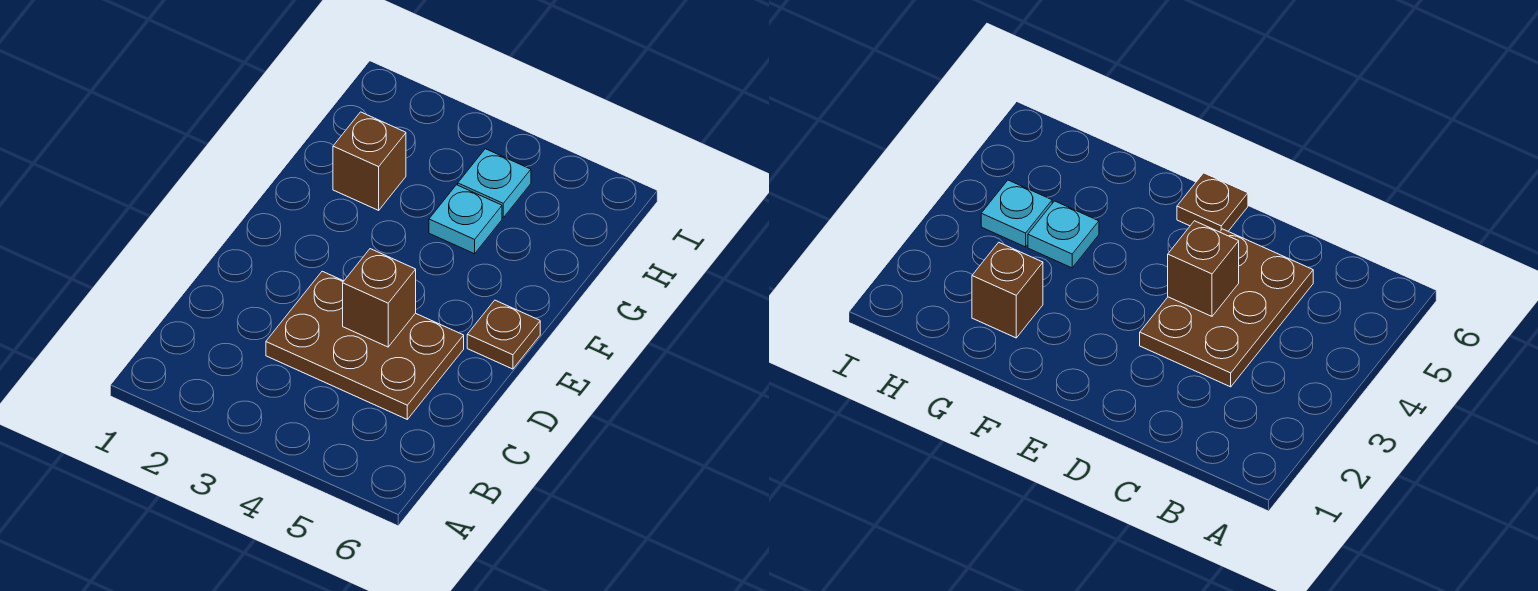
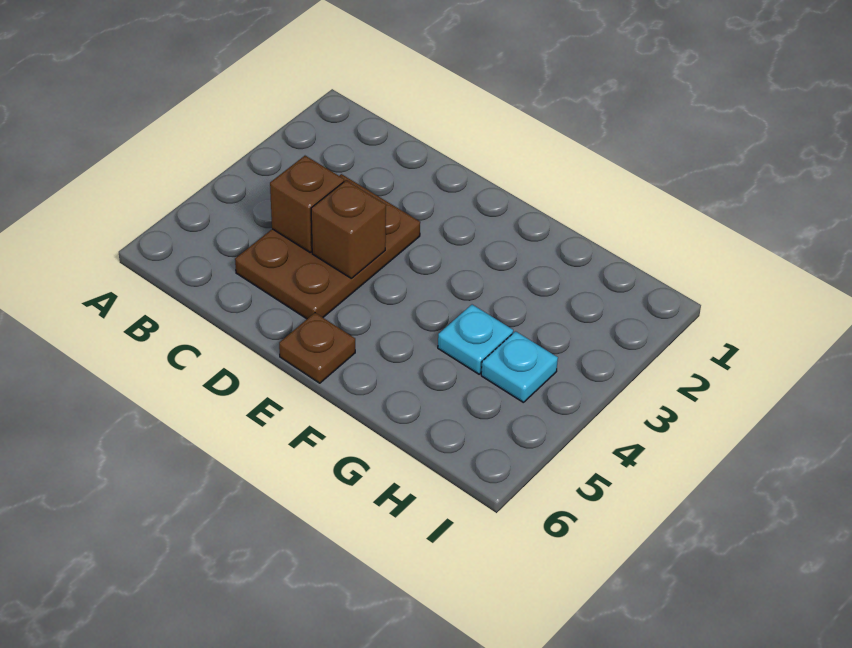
brown brick G2 level 1 -> brown brick C4 level 2

